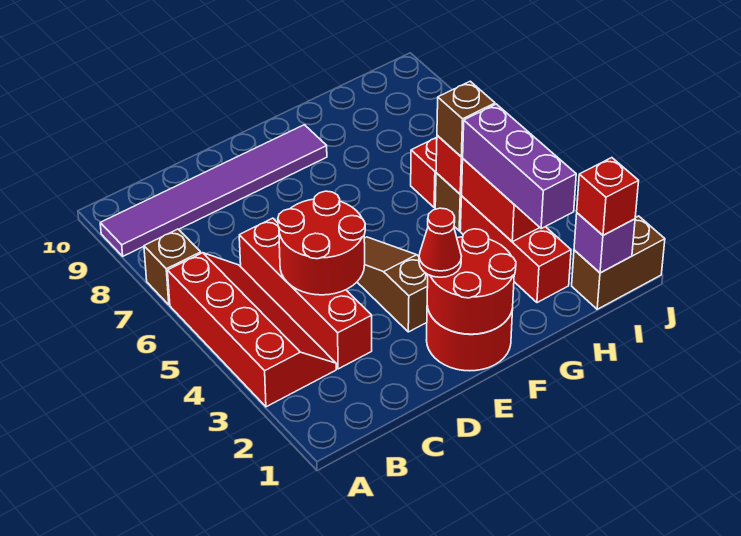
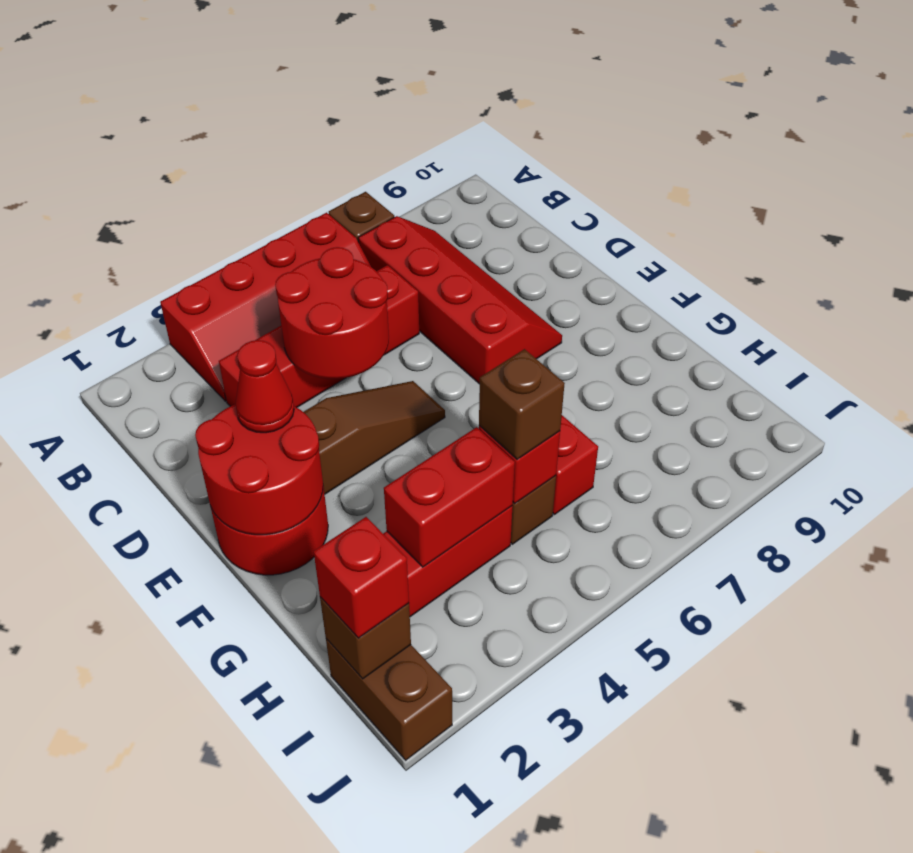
purple tile A9:F9 level 1 -> none
none -> red slope B7:E8 level 1 top 7
purple brick H2:H4 level 3 -> none
purple brick I1 level 2 -> brown brick I1 level 2

